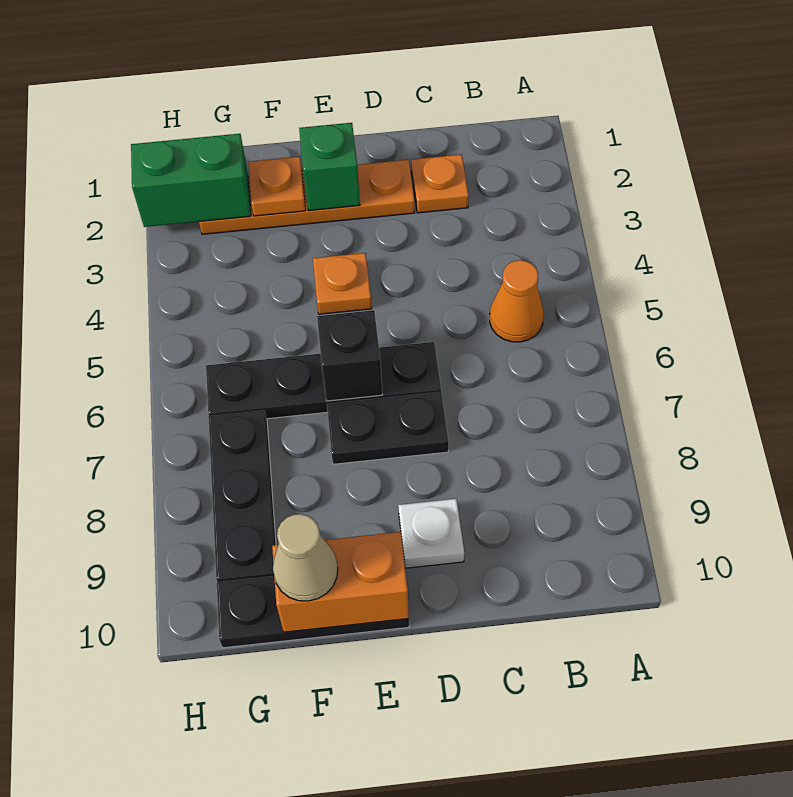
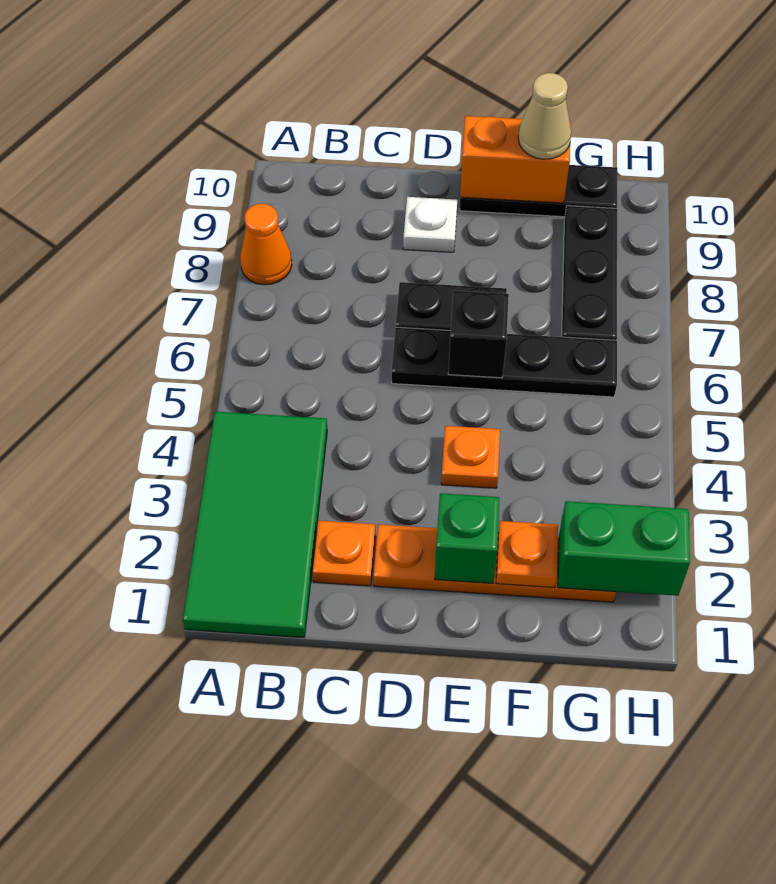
none -> green tile A1:B4 level 1
orange cone B5 level 1 -> orange cone A8 level 1

